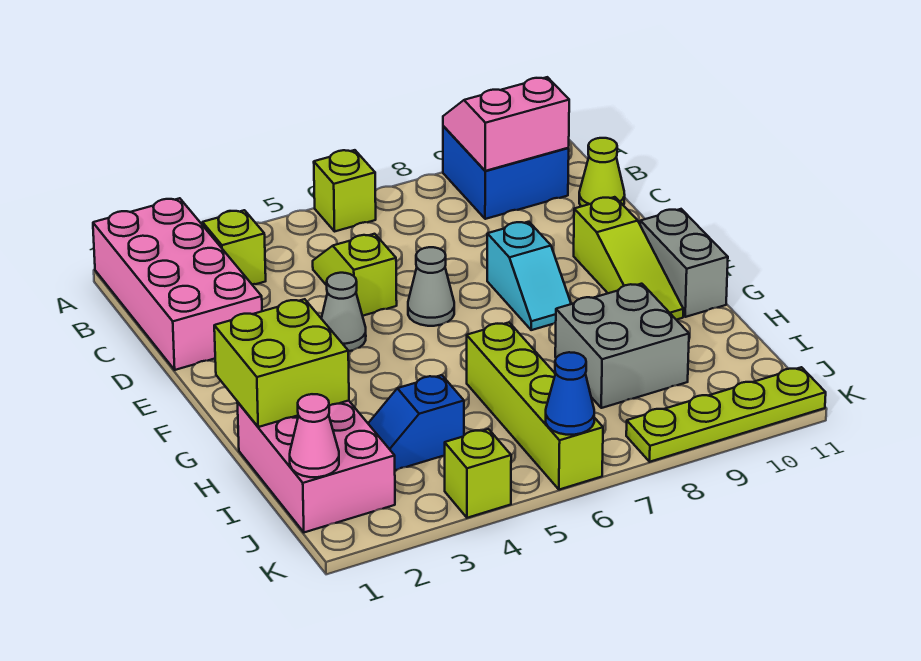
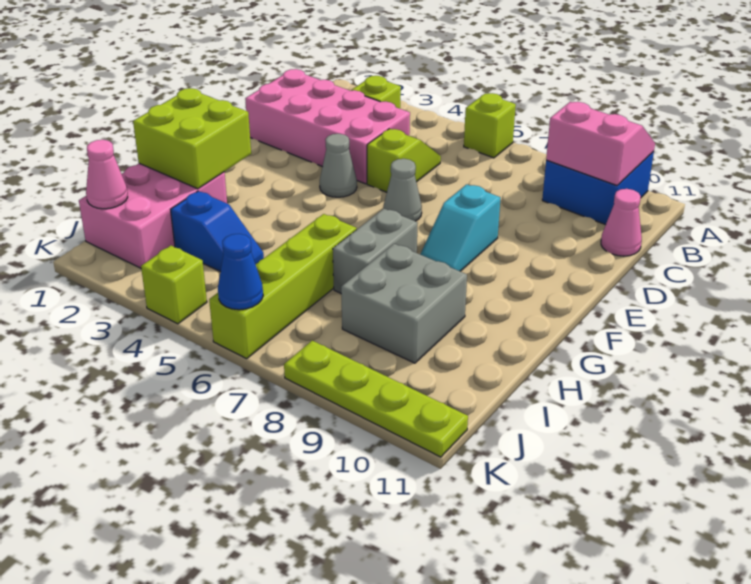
pink brick A1:D2 level 1 -> pink brick C1:D4 level 1
lime cone C11 level 1 -> pink cone C11 level 1
lime slope E10:G10 level 1 top E -> none
grey brick F11:G11 level 1 -> grey brick G7:H7 level 1
blue slope I3:I4 level 1 top 4 -> blue slope I3:I4 level 1 top 3

